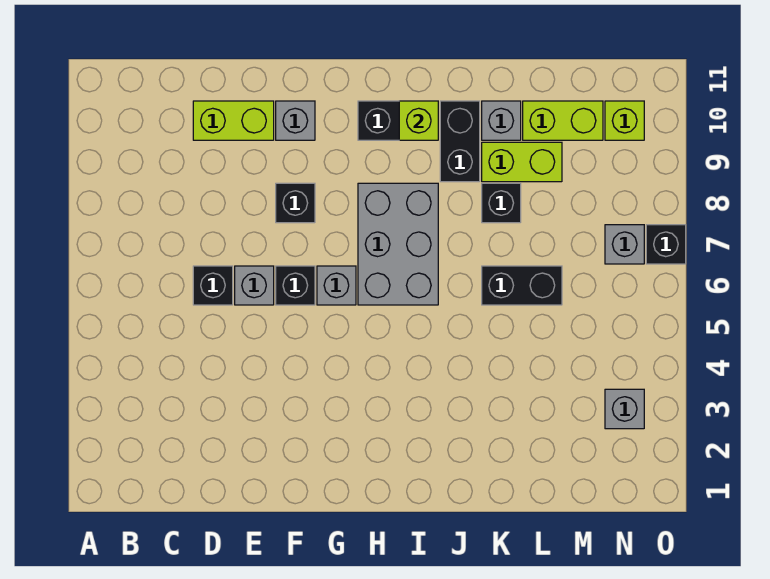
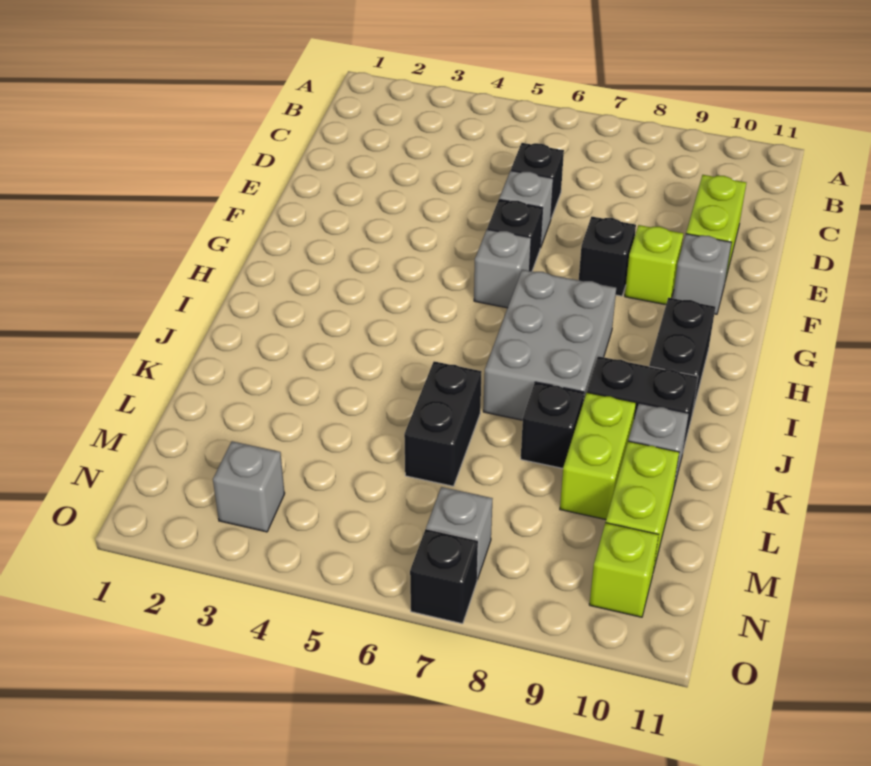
grey brick H6:I8 level 1 -> grey brick H7:J8 level 1
lime brick I10 level 2 -> lime brick F9 level 1

